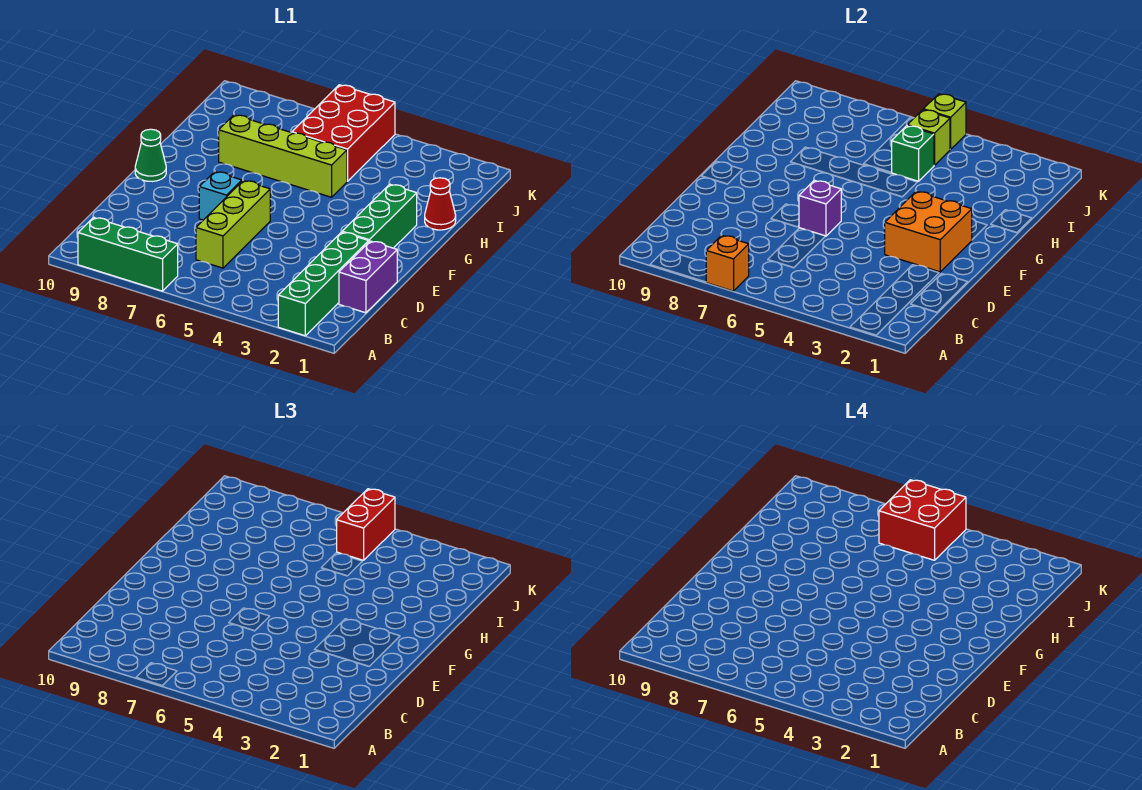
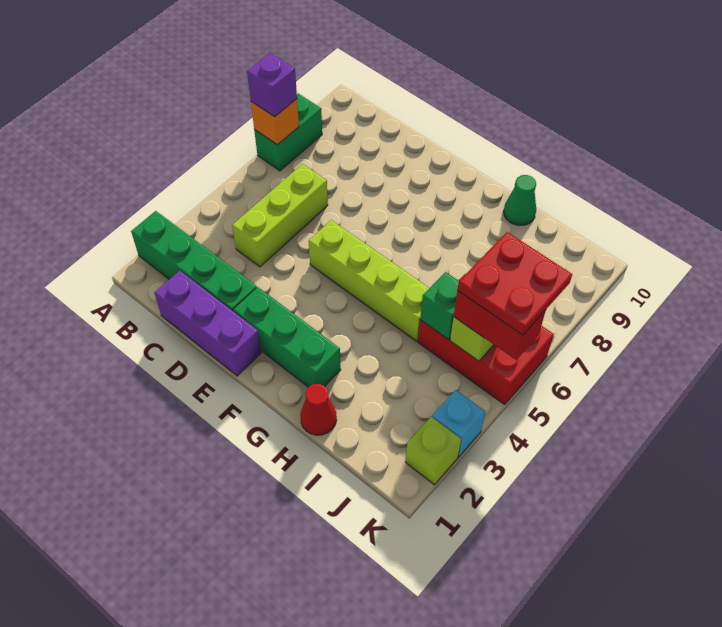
green brick A7:A9 level 1 -> green brick A7:A8 level 1
purple brick C1:D1 level 1 -> purple brick C1:E1 level 1
lime brick C6:E6 level 1 -> lime brick C4:C6 level 1
orange brick E2:F3 level 2 -> none
purple brick E6 level 2 -> purple brick A7 level 3
cyan brick E7 level 1 -> cyan brick K3 level 1
green cone F10 level 1 -> green cone H10 level 1
lime brick H5:H8 level 1 -> lime brick E5:H5 level 1
red brick J5:K6 level 4 -> red plate J5:K6 level 4
lime brick K5 level 2 -> lime brick K2 level 1

